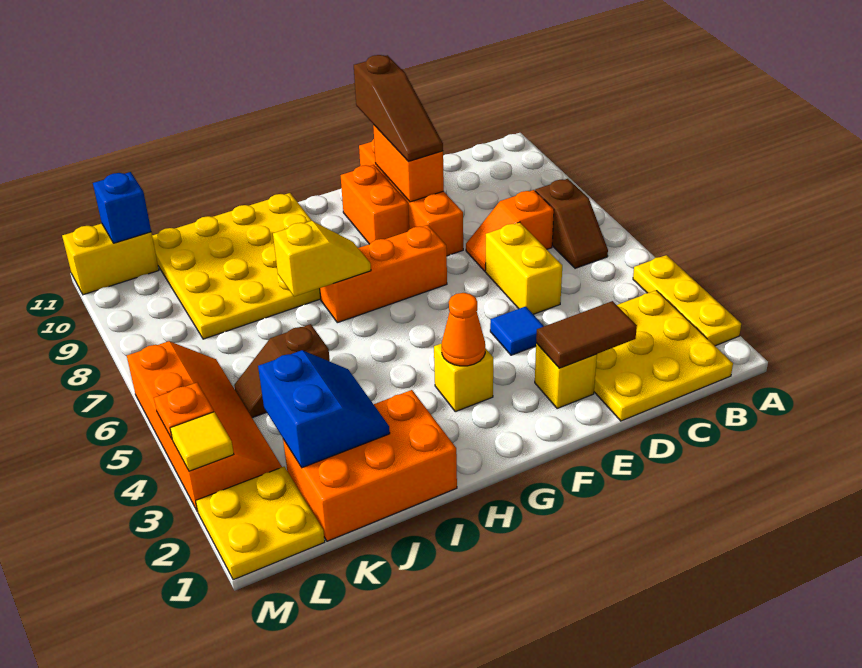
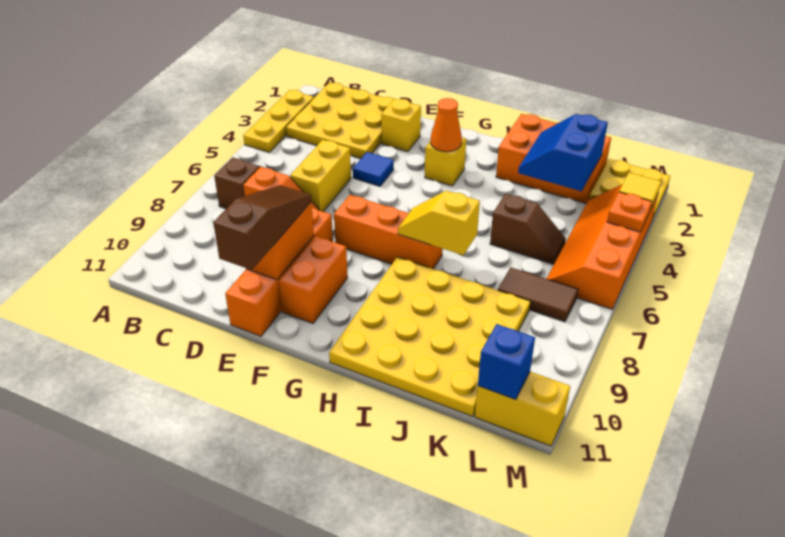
brown tile D2:E2 level 2 -> brown tile K7:L7 level 1

